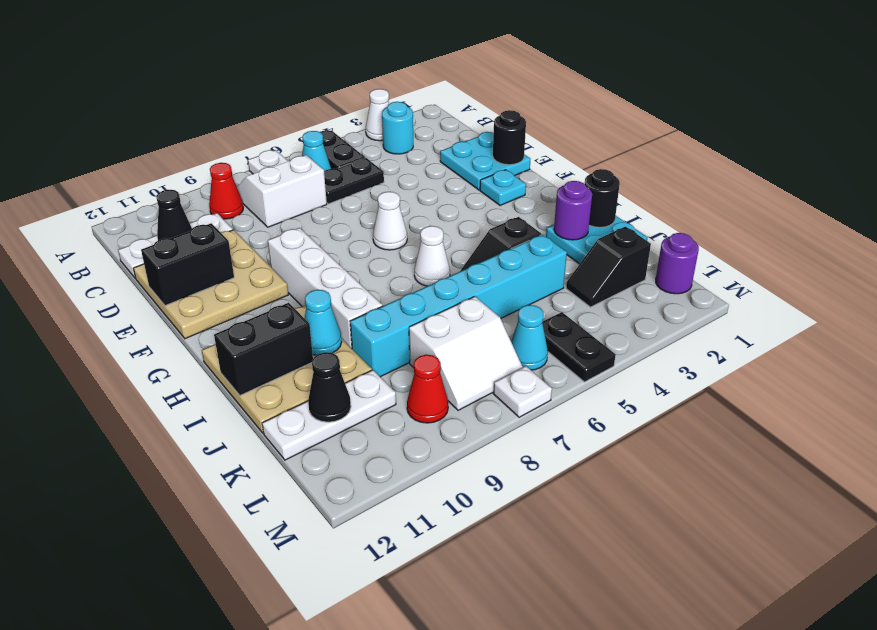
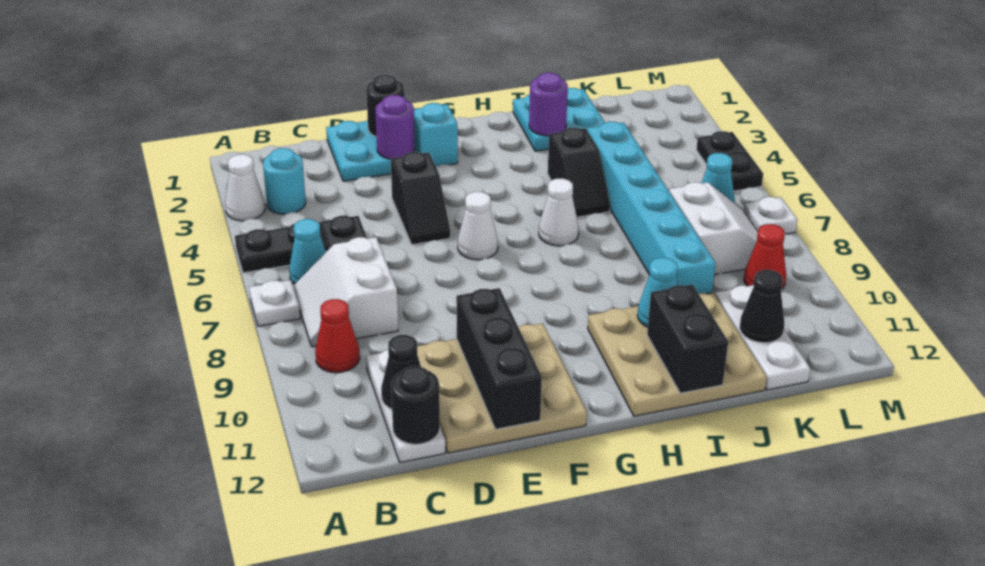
black brick E11:E12 level 2 -> black brick E10:E12 level 2
cyan plate F2 level 1 -> cyan brick F2 level 1
white brick F9:I9 level 1 -> none
black round brick I1 level 2 -> black round brick C12 level 2
black slope K2:K3 level 1 top 2 -> black slope E4:E5 level 1 top 4
purple round brick L1 level 1 -> purple round brick E2 level 2
black plate L5:M5 level 1 -> black plate M4:M5 level 1

